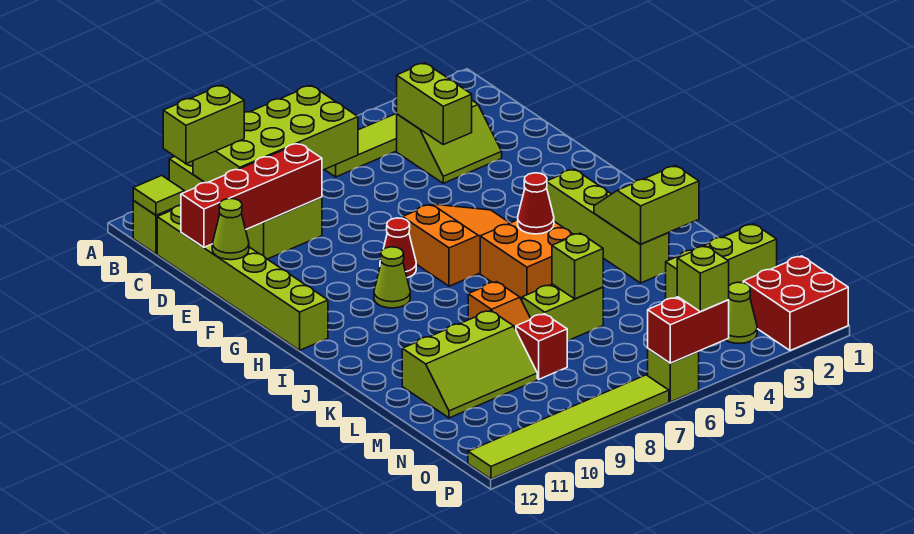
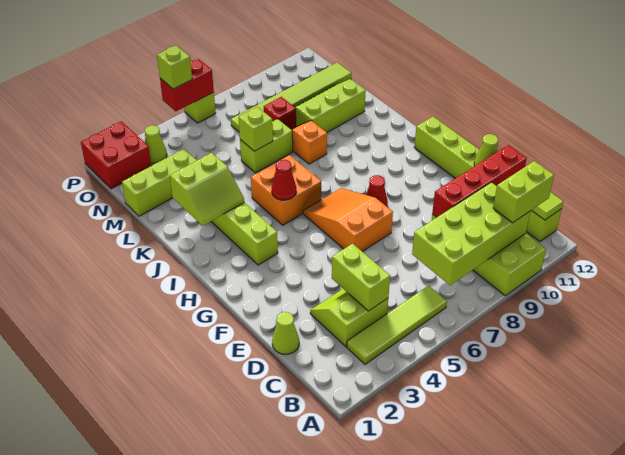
orange slope G5:H7 level 1 top 7 -> orange slope F6:H7 level 1 top F
lime cone H9 level 1 -> lime cone D1 level 1
lime tile P7:P12 level 1 -> lime tile N7:N12 level 1

